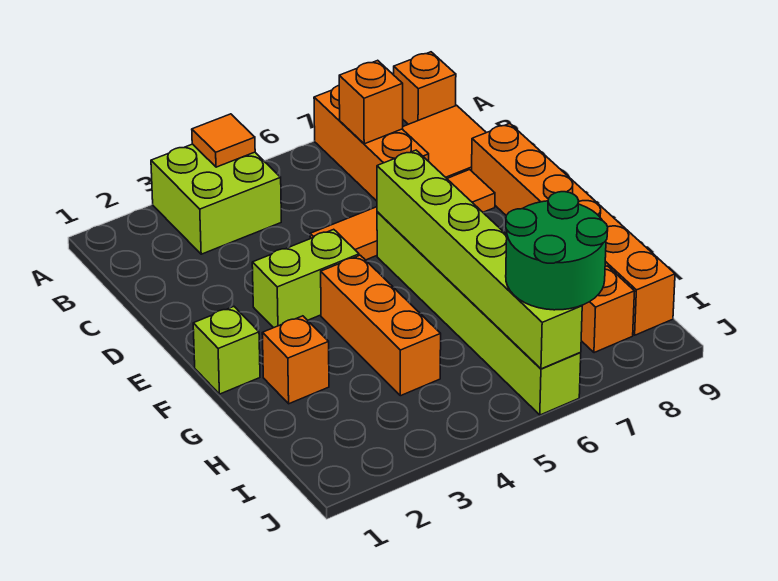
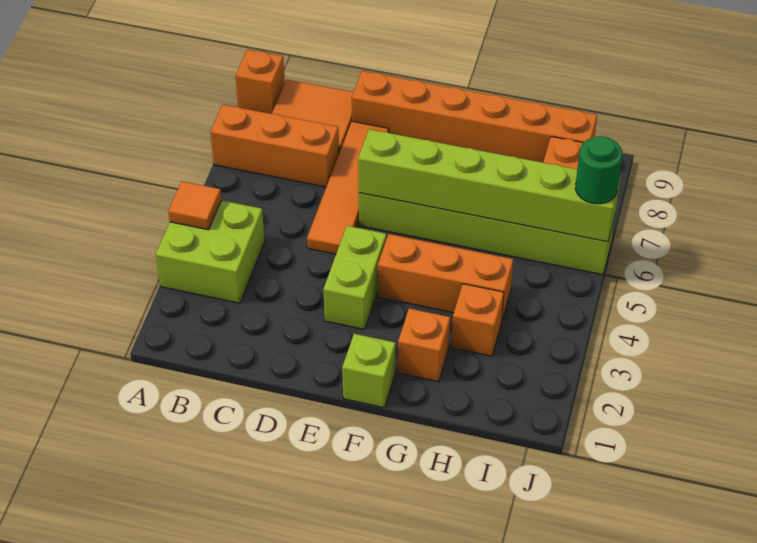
orange brick B7 level 2 -> orange brick H3 level 1
green round brick I6:J7 level 3 -> green round brick J6 level 3

